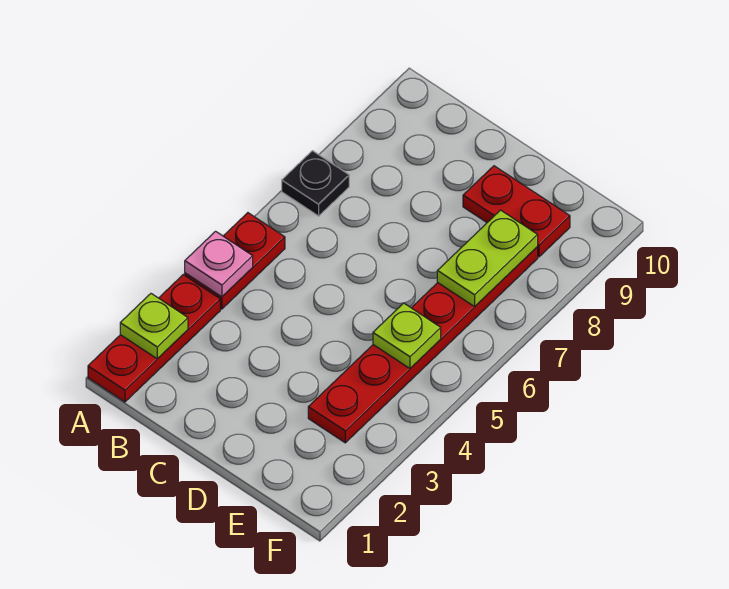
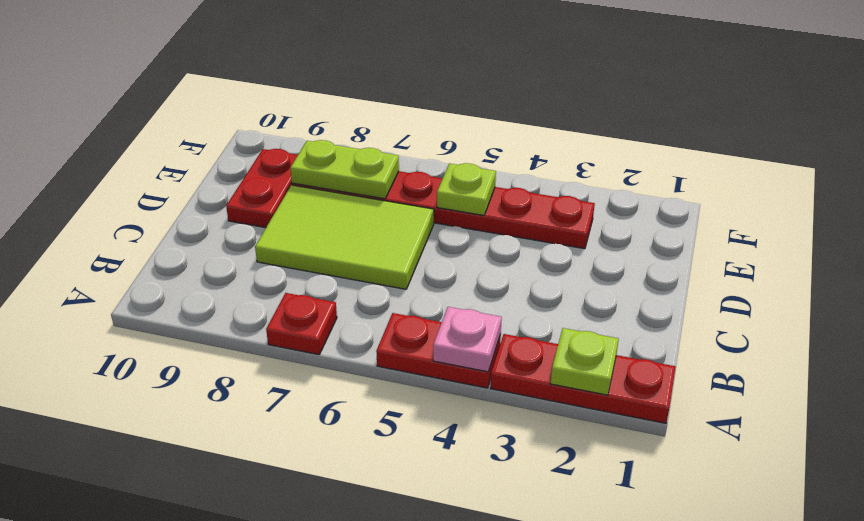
black plate A7 level 1 -> red plate A7 level 1
none -> lime tile C6:D8 level 1

